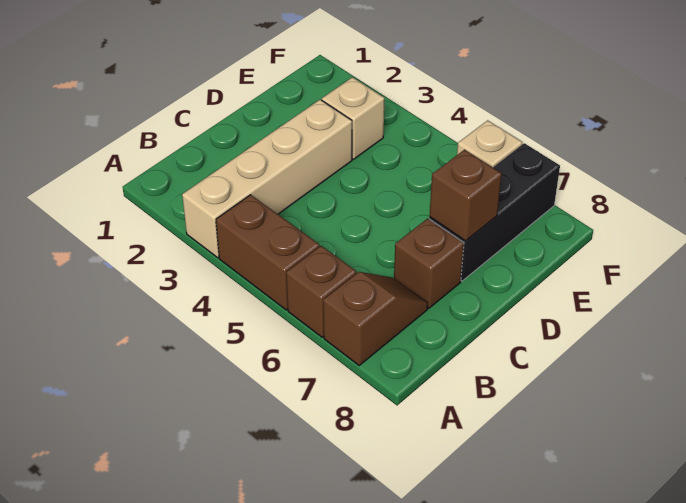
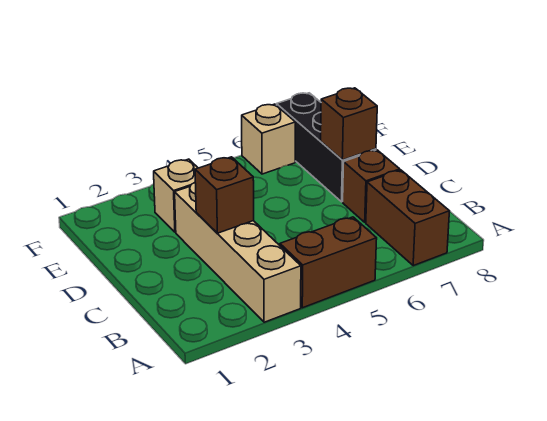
brown brick A6 level 1 -> brown brick C3 level 2
brown slope A7:B7 level 1 top A -> brown brick A7:B7 level 1

